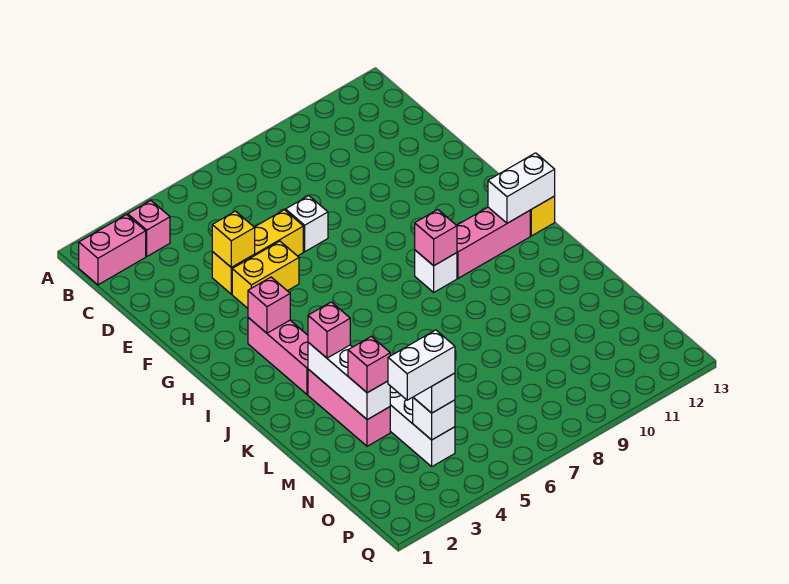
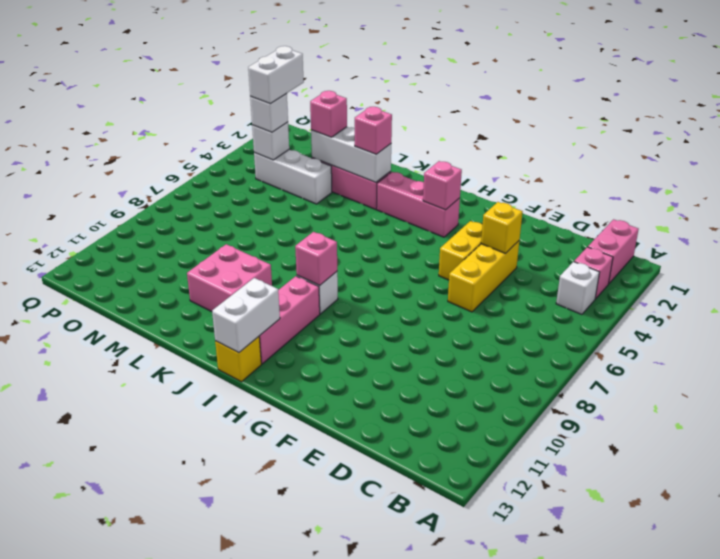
white brick E7 level 1 -> white brick B4 level 1
none -> pink brick K10:L11 level 1

